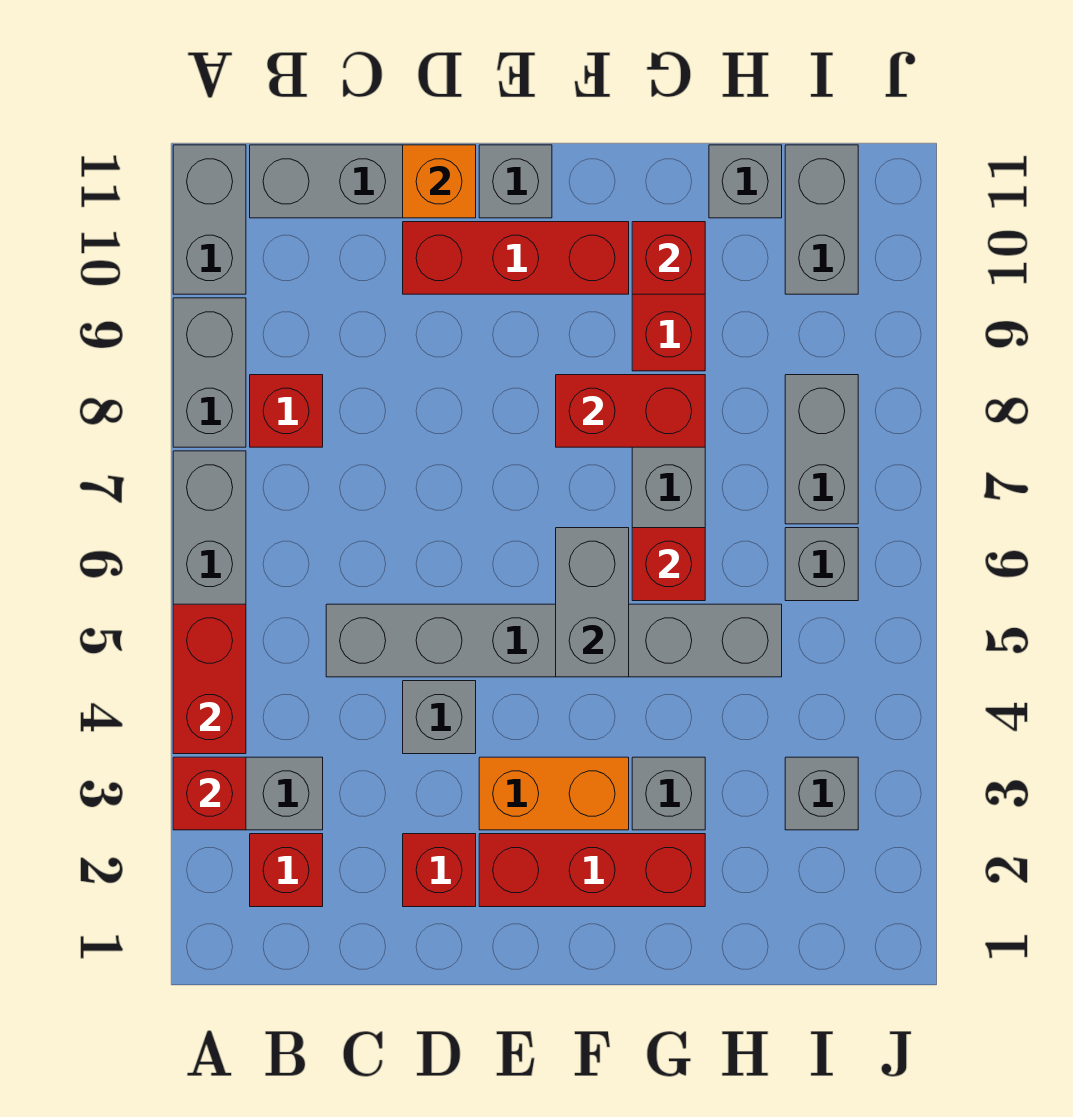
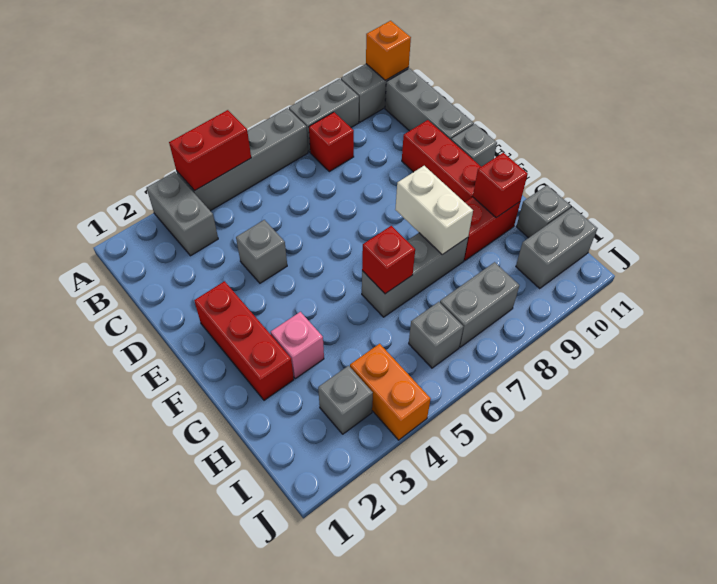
red brick A3 level 2 -> none
red brick B2 level 1 -> none
grey brick C5:H5 level 1 -> none
red brick D2 level 1 -> none
orange brick D11 level 2 -> orange brick A11 level 2
orange brick E3:F3 level 1 -> orange brick I4:J4 level 1
grey brick F5:F6 level 2 -> none
red brick F8:G8 level 2 -> white brick F8:G8 level 2
grey brick G3 level 1 -> pink brick G3 level 1

